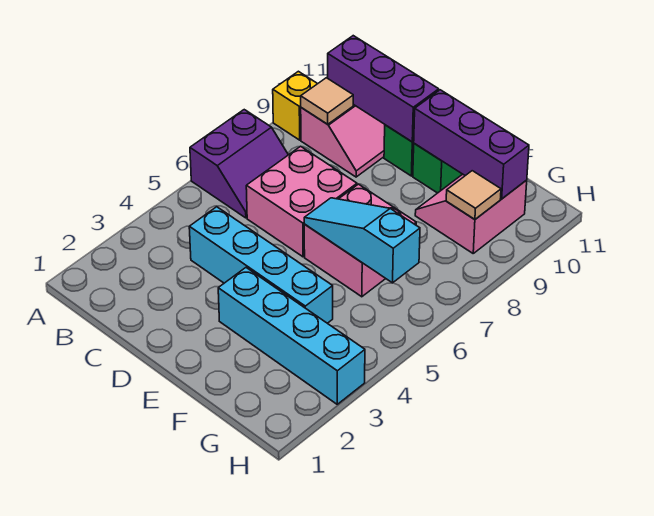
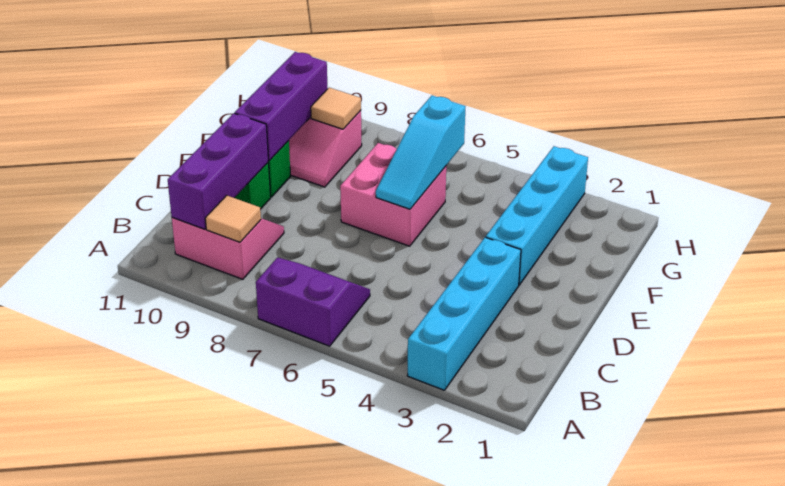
yellow brick A9 level 1 -> none
cyan brick C4:F4 level 1 -> cyan brick A3:D3 level 1
pink brick C6:D7 level 1 -> none

